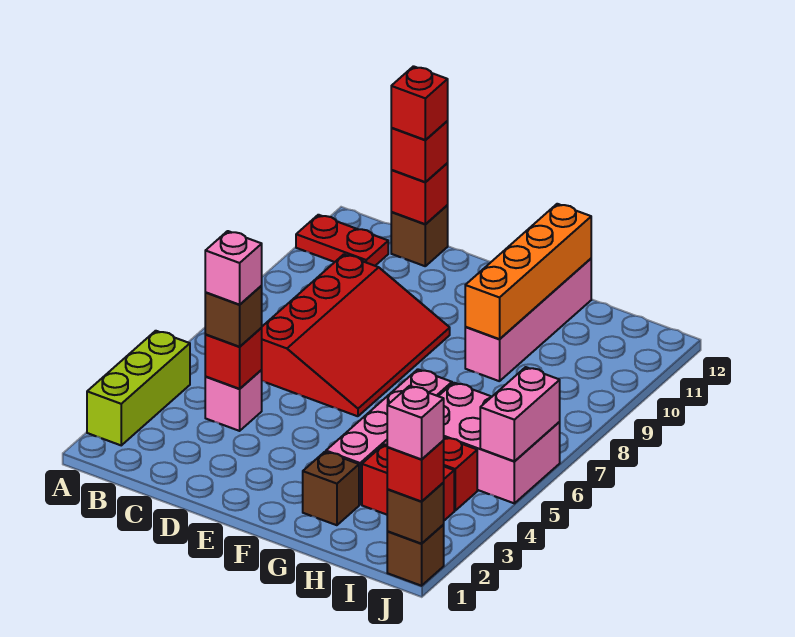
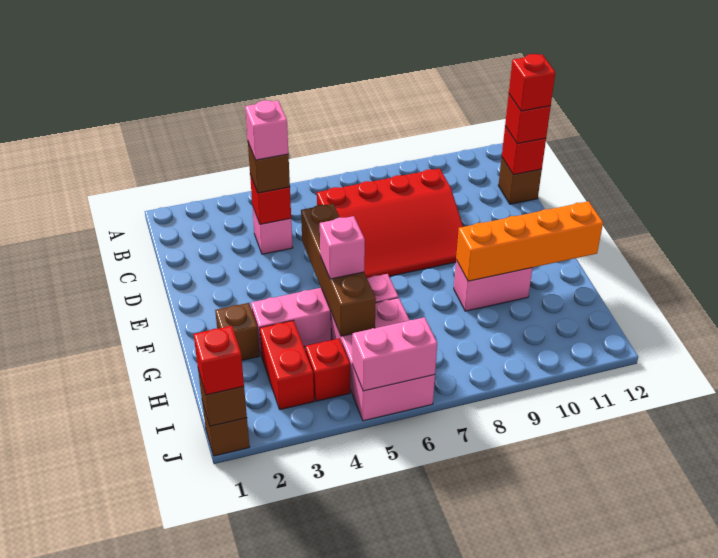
lime brick A2:A4 level 1 -> none
red plate A11:B11 level 1 -> none
none -> brown brick E5:H5 level 2
pink brick G9:G12 level 1 -> pink brick G9:G10 level 1
pink brick J1 level 4 -> pink brick G5 level 3

